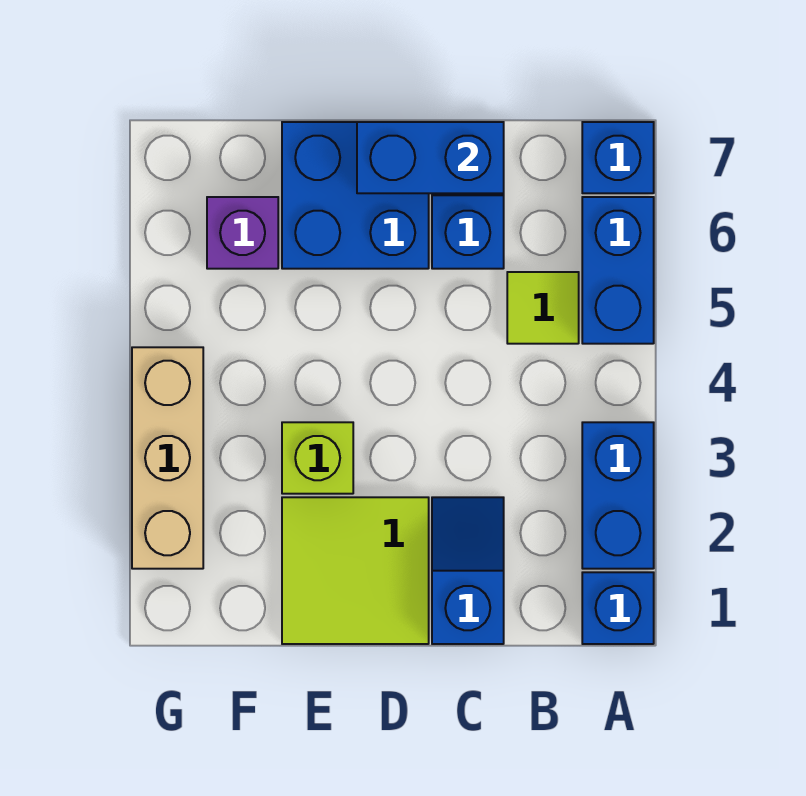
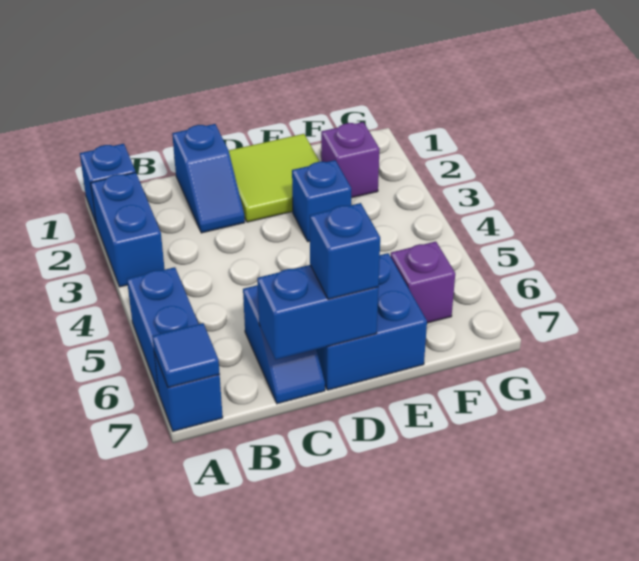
none -> blue tile A7 level 2
lime tile B5 level 1 -> none
none -> blue brick D7 level 3
lime brick E3 level 1 -> blue brick E3 level 1
none -> purple brick F2 level 1
tan brick G2:G4 level 1 -> none

